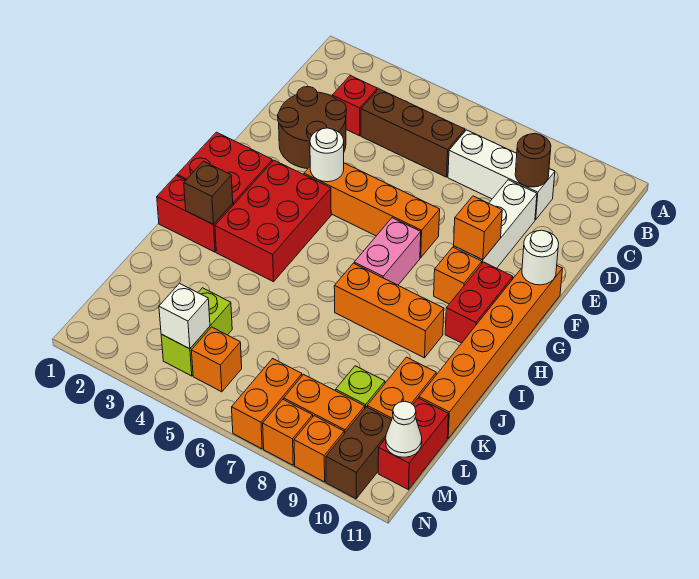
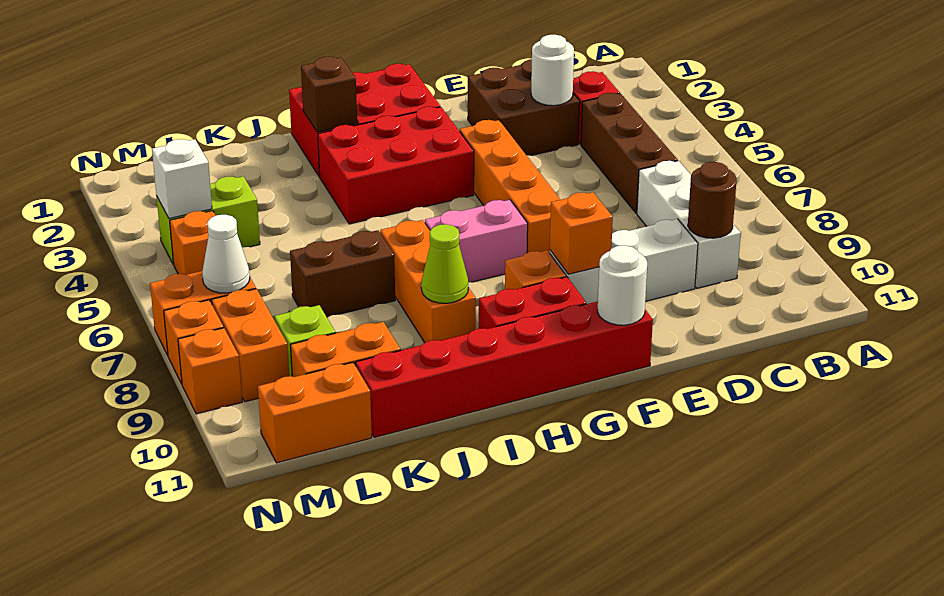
brown round brick D2:E3 level 1 -> brown brick D2:E3 level 1
white round brick F4 level 2 -> white round brick D3 level 2
orange brick F11:K11 level 1 -> red brick F11:K11 level 1
none -> lime cone I9 level 2
red brick L11:M11 level 1 -> orange brick L11:M11 level 1
brown brick M10:N10 level 1 -> brown brick J7:K7 level 1
white cone M11 level 2 -> white cone M7 level 2

